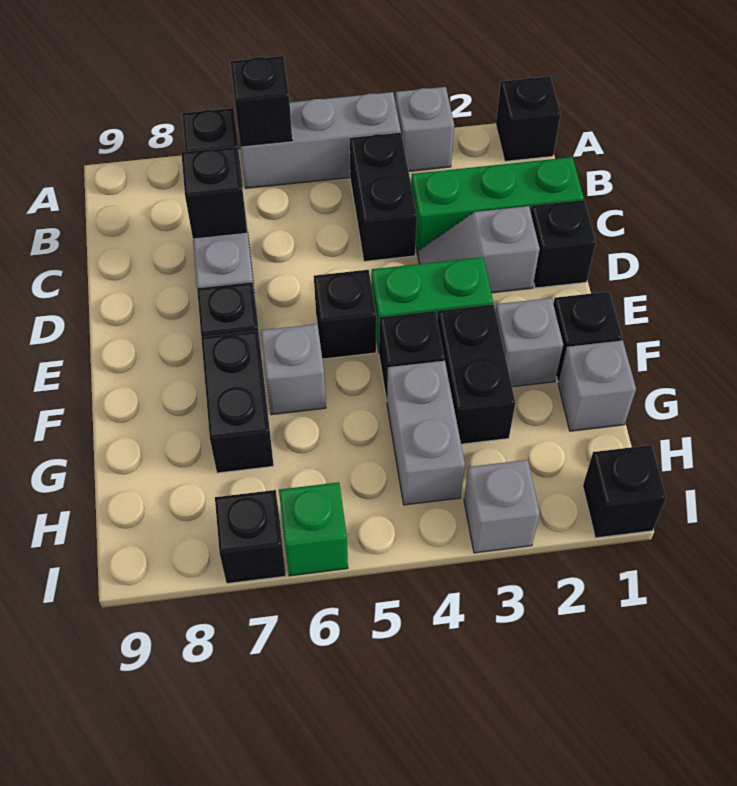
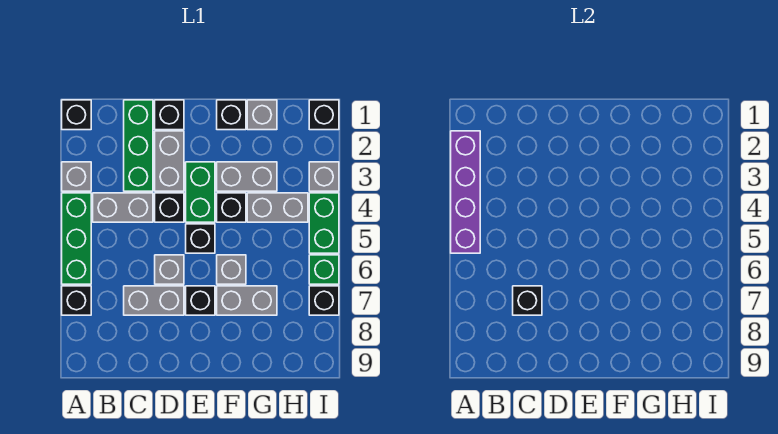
none -> purple brick A2:A5 level 2
grey brick A4:A6 level 1 -> green brick A4:A6 level 1
black brick A6 level 2 -> black brick D4 level 1
black brick B4:C4 level 1 -> grey brick B4:C4 level 1
grey slope D2:D3 level 1 top 2 -> grey brick D2:D3 level 1
grey brick F2 level 1 -> grey brick D6 level 1
black brick F3:G3 level 1 -> grey brick F3:G3 level 1
black brick F7:G7 level 1 -> grey brick F7:G7 level 1
none -> green brick I4:I5 level 1

